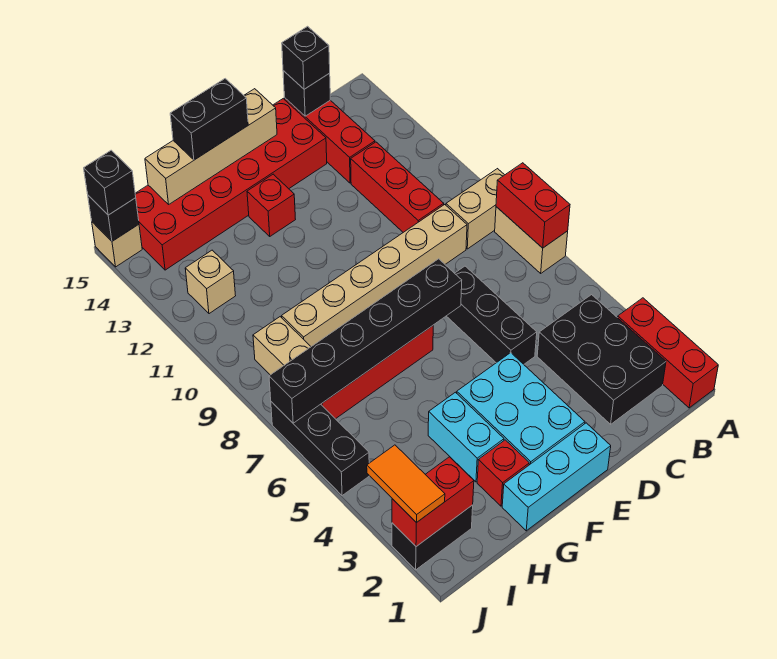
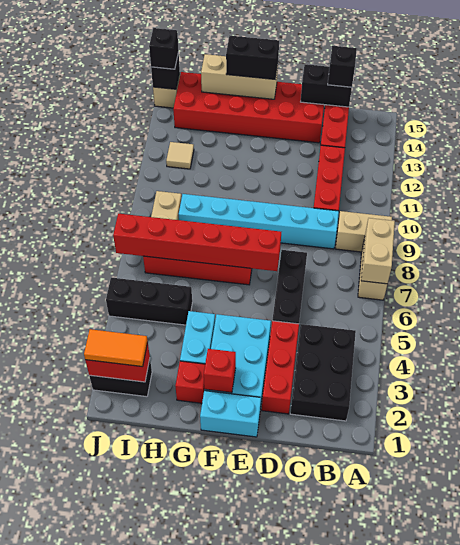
red brick A1:A3 level 1 -> red brick D2:D4 level 1
red brick A7:A8 level 2 -> tan brick A7:A8 level 2
tan brick C9:H9 level 1 -> cyan brick C9:H9 level 1
black brick C15 level 2 -> black brick C15:D15 level 2
cyan brick E1:G1 level 1 -> cyan brick E1:F1 level 1
black brick E7:J7 level 2 -> red brick E7:J7 level 2
tan brick E15:H15 level 2 -> tan brick F15:H15 level 2
red brick F13 level 1 -> red brick F2 level 2
tan brick I12 level 1 -> tan tile I12 level 1
orange tile J2:J3 level 3 -> orange tile I2:J2 level 3
black brick J5:J7 level 1 -> black brick H5:J5 level 1

